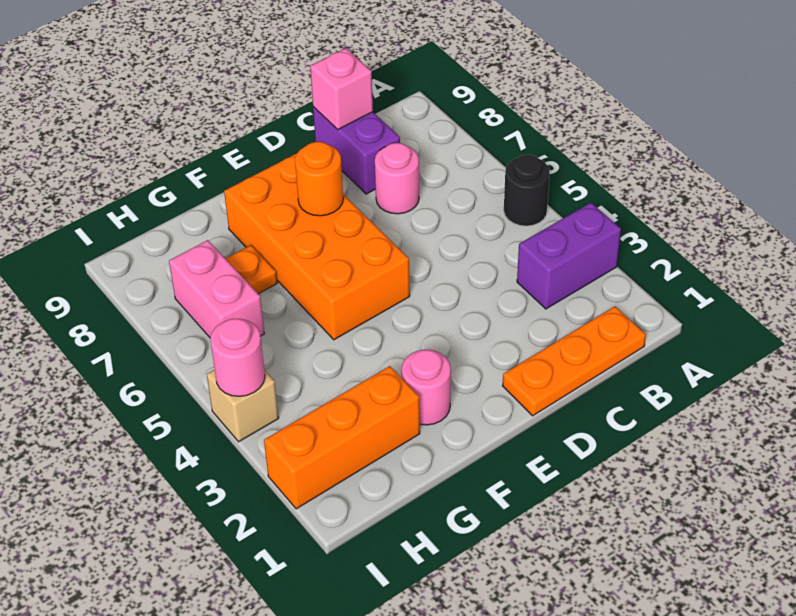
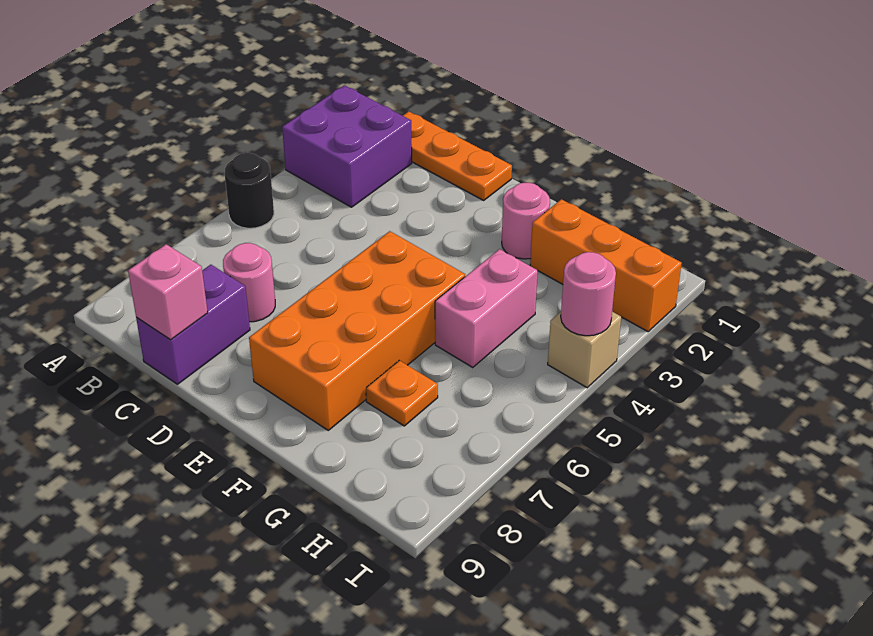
purple brick A3:B3 level 1 -> purple brick A2:B3 level 1
orange round brick E7 level 2 -> none
pink brick H6:H7 level 1 -> pink brick G4:G5 level 1

